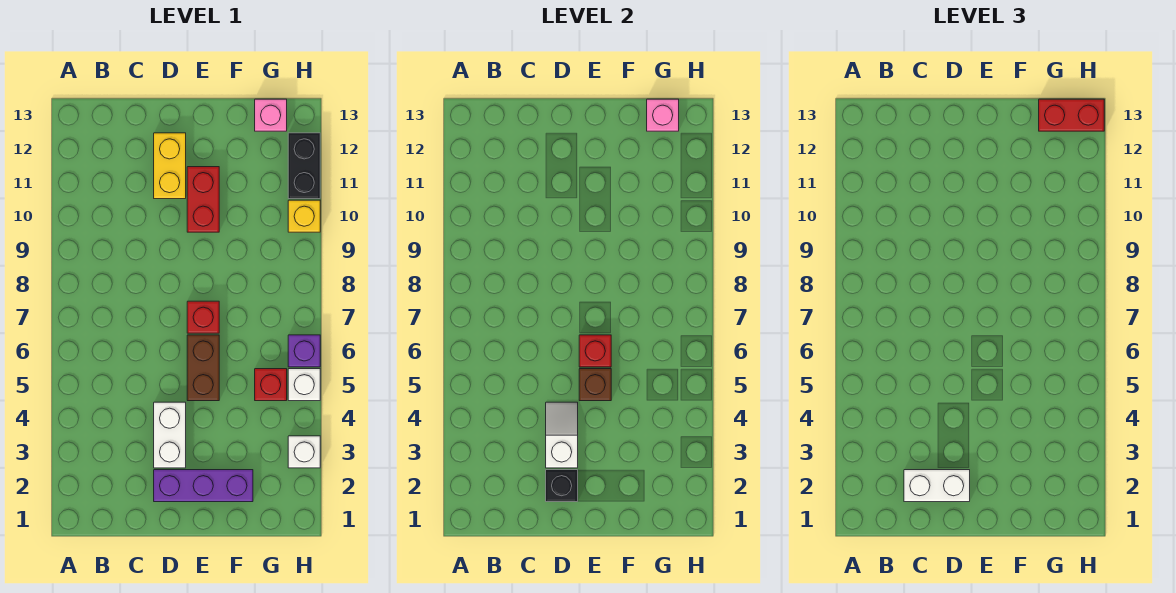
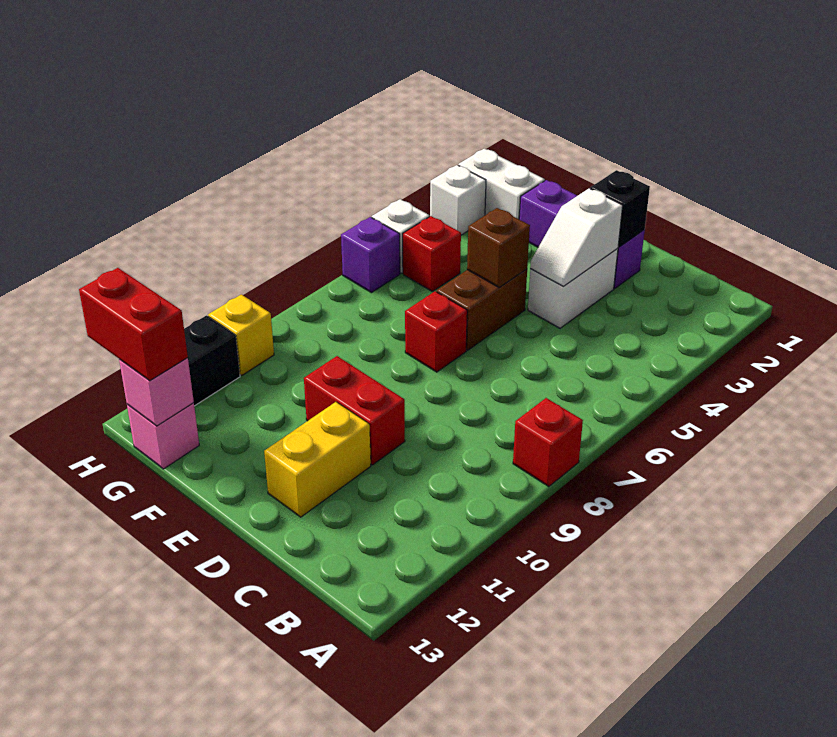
white brick C2:D2 level 3 -> white brick G2:H2 level 1
red brick E6 level 2 -> red brick A8 level 1
red brick E10:E11 level 1 -> red brick D10:E10 level 1

